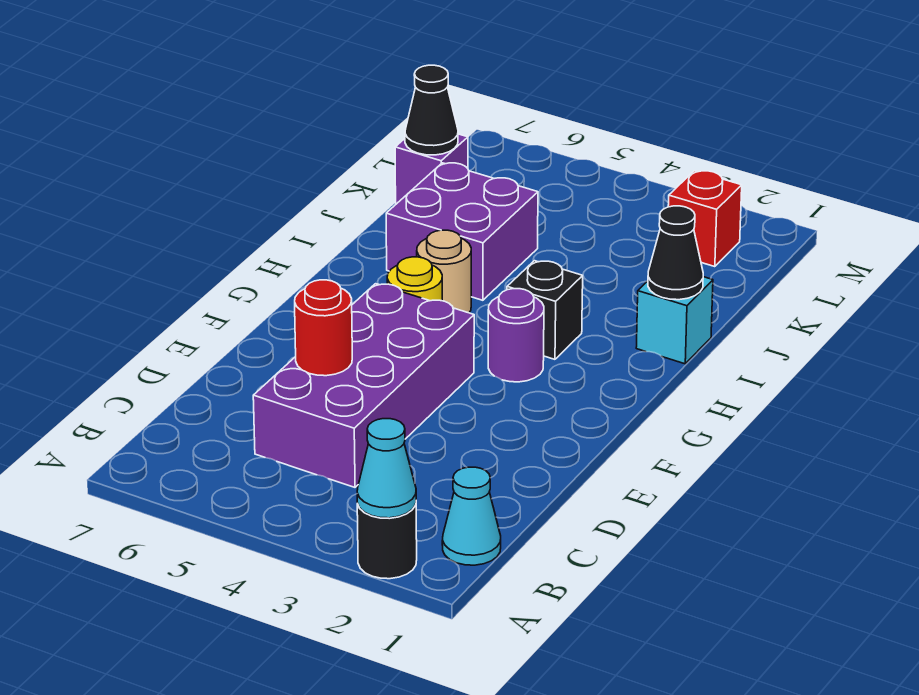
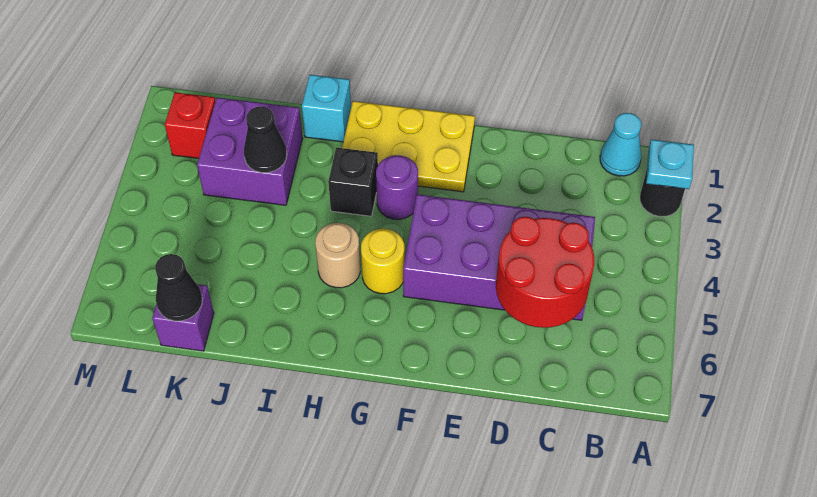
cyan cone A2 level 2 -> cyan plate A2 level 2
red round brick D5 level 2 -> red round brick C5:D6 level 2
none -> yellow plate F1:H2 level 1
black cone I1 level 2 -> black cone J3 level 2
purple brick I5:J6 level 1 -> purple brick J2:K3 level 1

